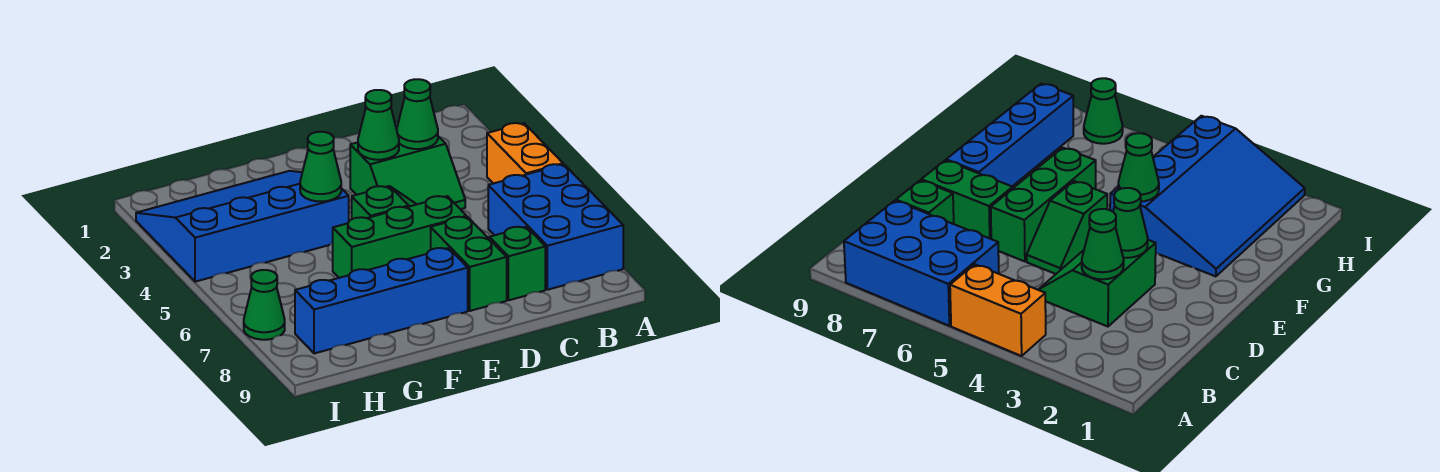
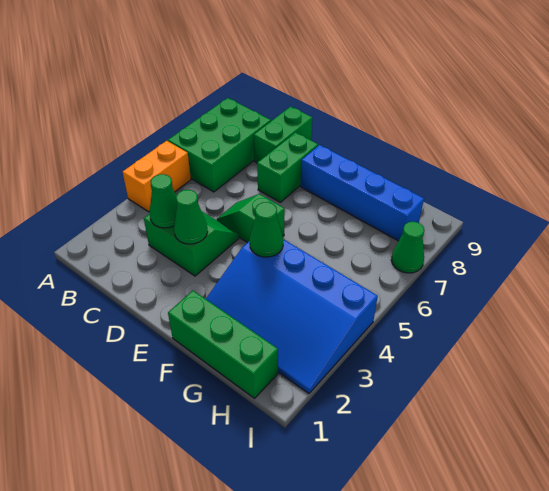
blue brick A6:B8 level 1 -> green brick A6:B8 level 1
green brick C8 level 1 -> green brick C8:C9 level 1
green brick D6:F6 level 1 -> green brick F1:H1 level 1

